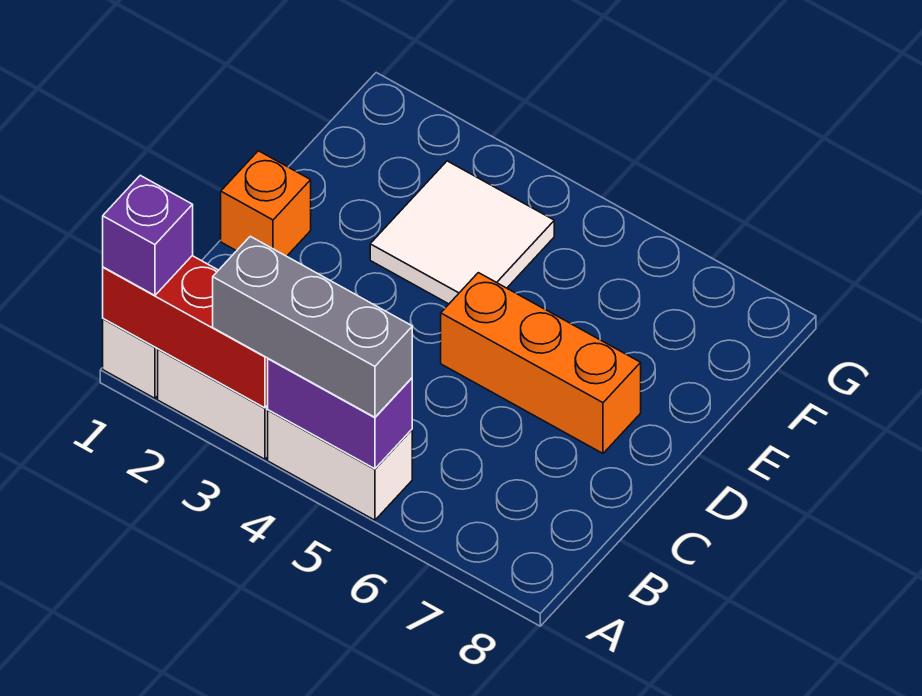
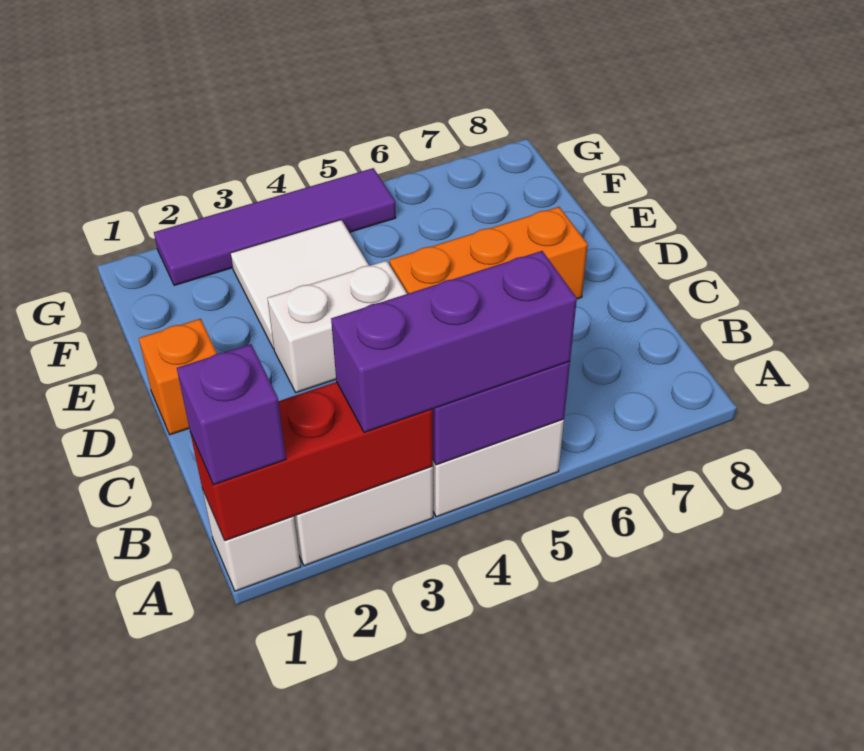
grey brick A3:A5 level 3 -> purple brick A3:A5 level 3
none -> white brick D3:D4 level 1
none -> purple tile G2:G5 level 1

